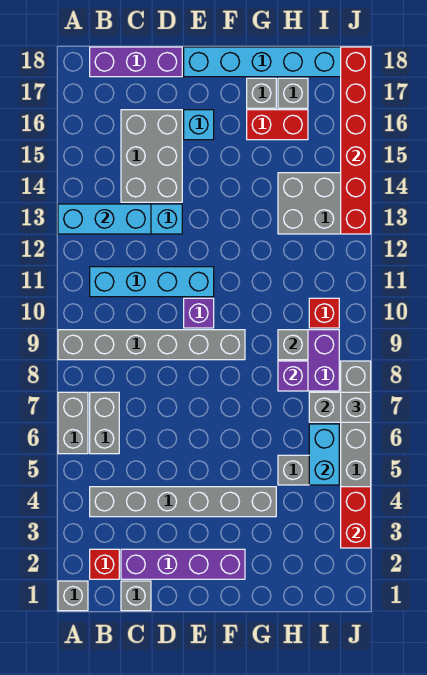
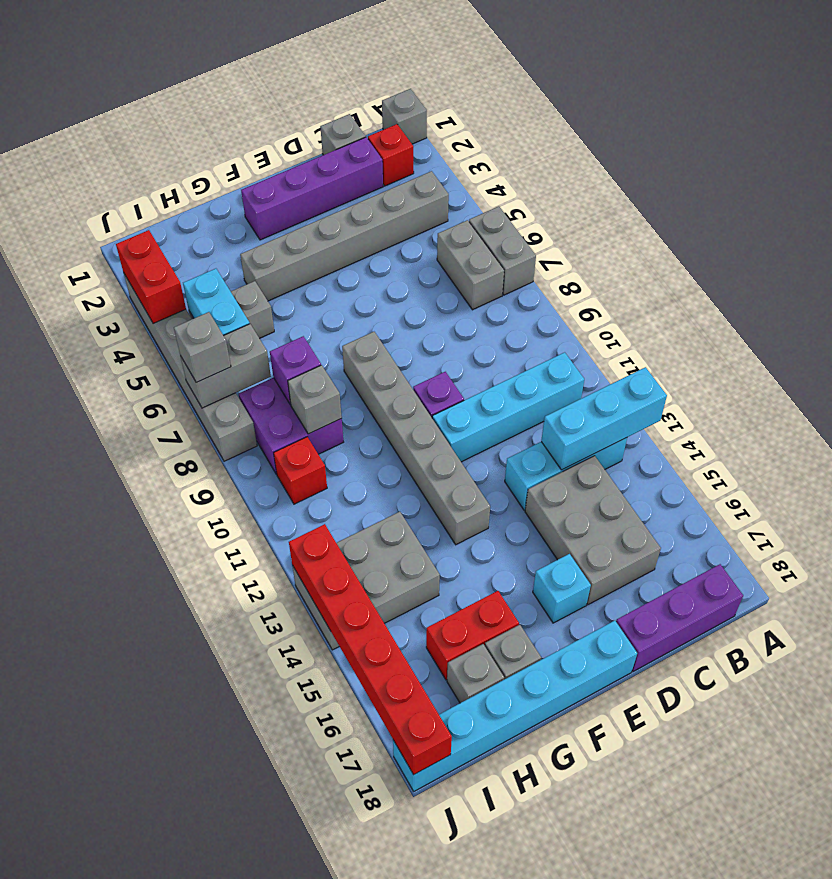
grey brick A9:F9 level 1 -> grey brick F8:F13 level 1

